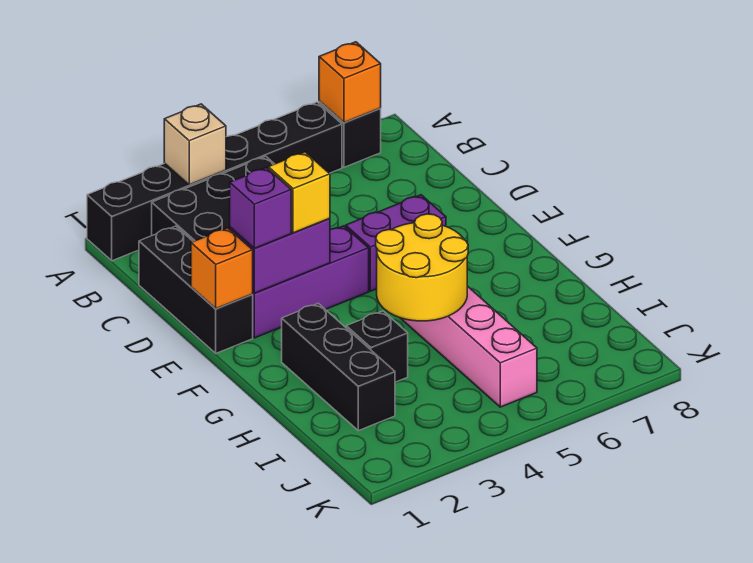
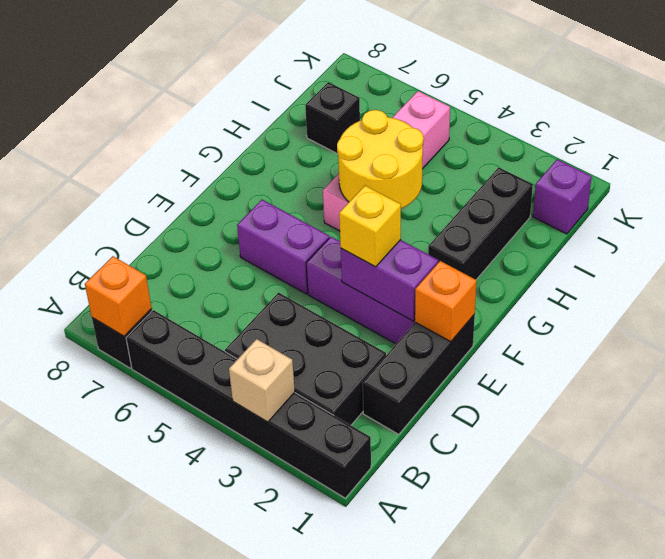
purple brick E2 level 3 -> purple brick J1 level 1
black brick H3 level 1 -> black brick I7 level 1

